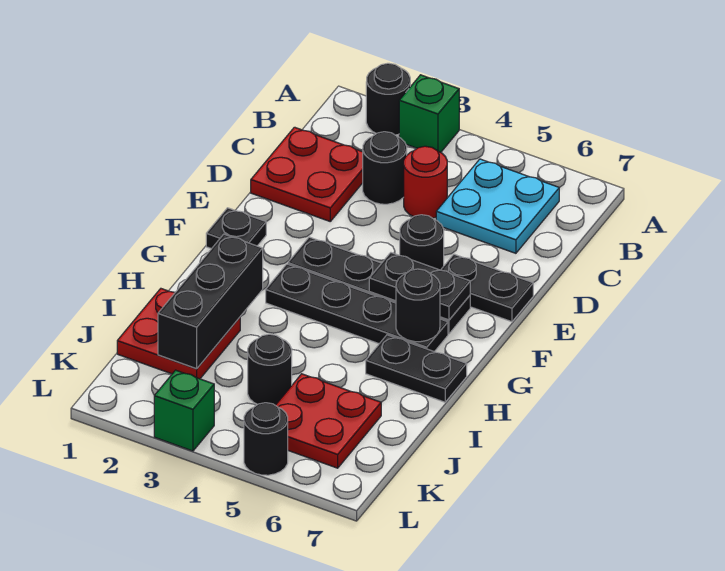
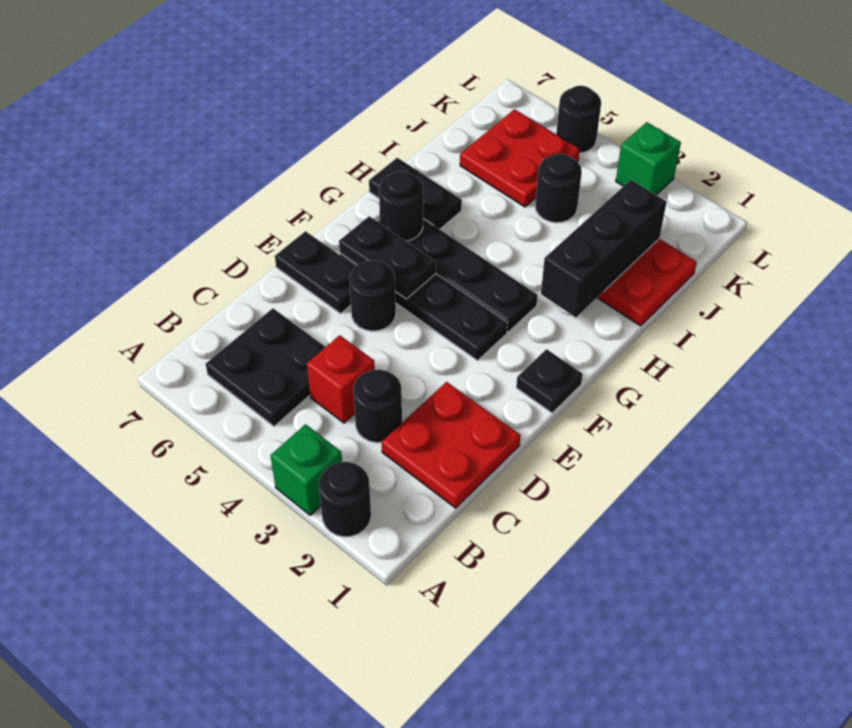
cyan plate B5:C6 level 1 -> black plate B5:C6 level 1
red round brick C4 level 1 -> red brick C4 level 1

